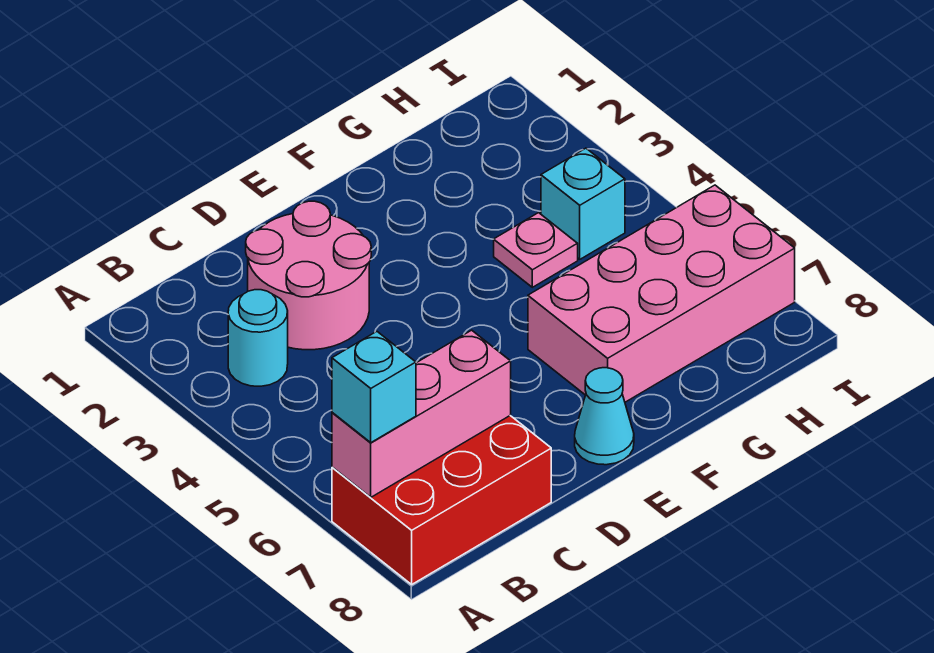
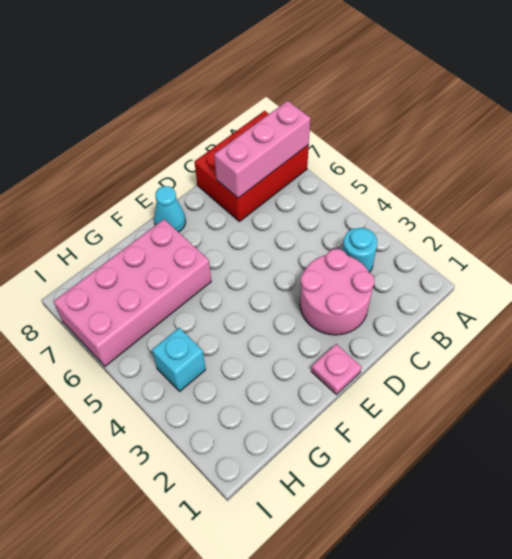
cyan brick A7 level 3 -> none
pink plate G4 level 1 -> pink plate E1 level 1

